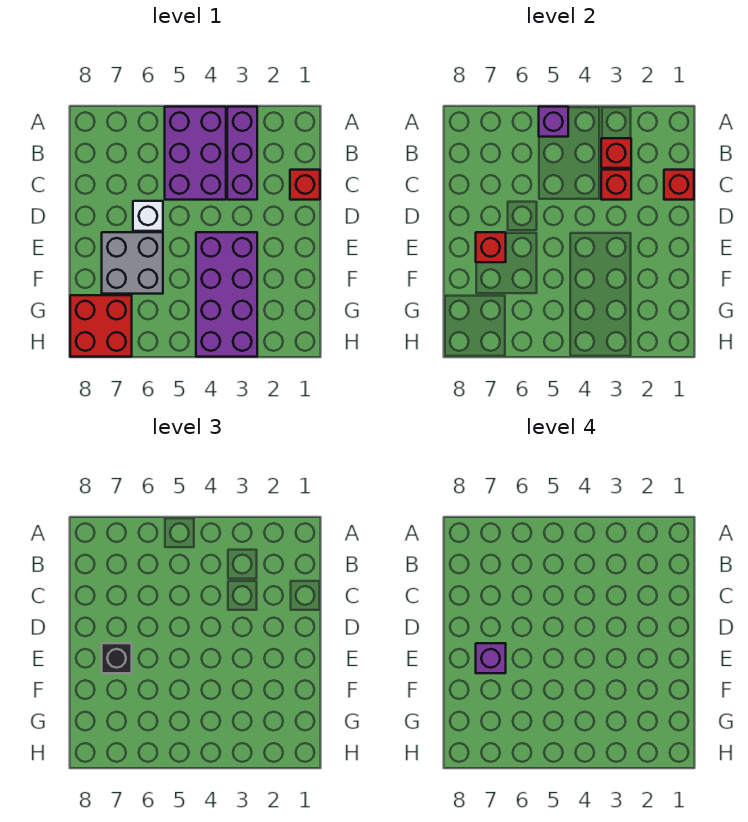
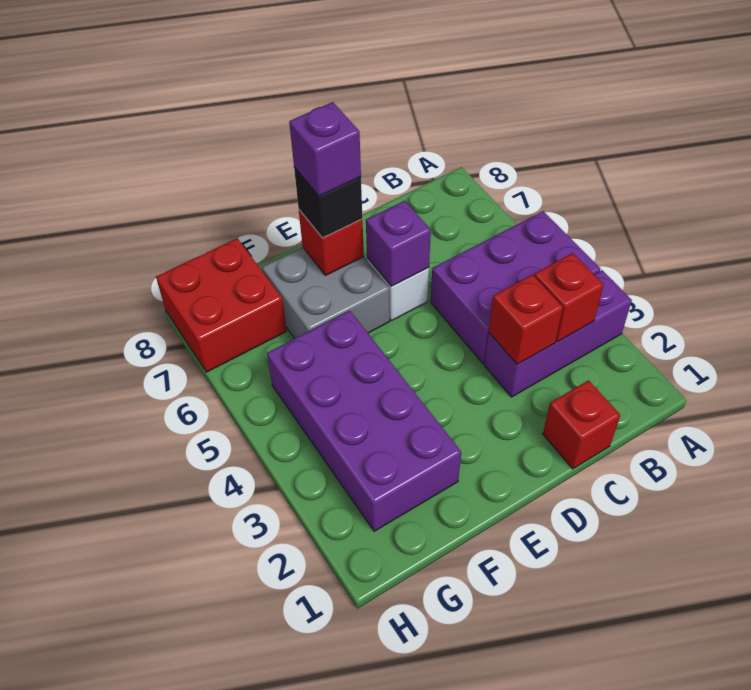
purple brick A5 level 2 -> purple brick D6 level 2
red brick C1 level 2 -> none
purple brick E3:H4 level 1 -> purple brick F2:G5 level 1

